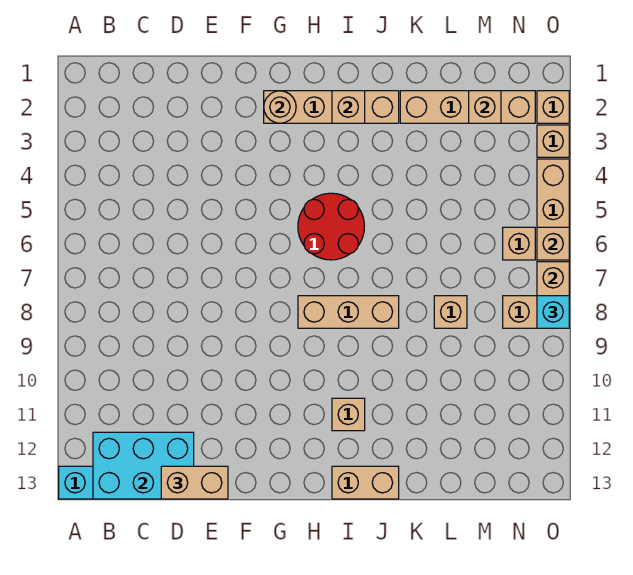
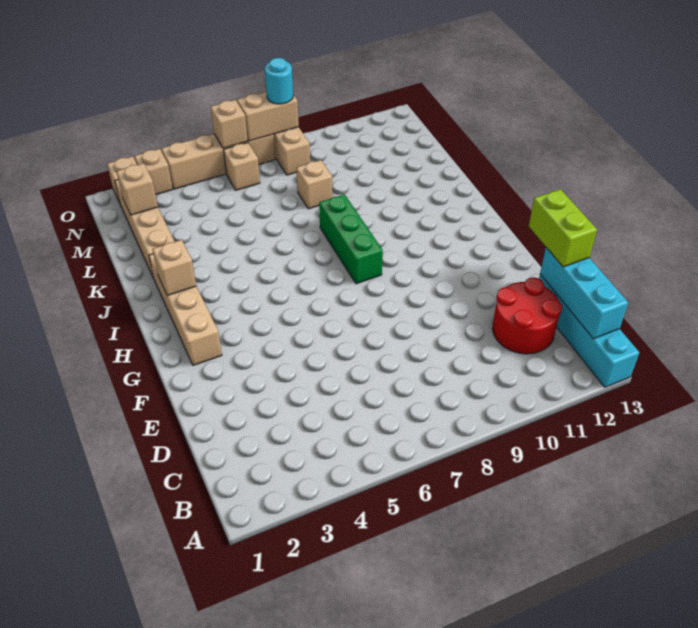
cyan brick B12:D13 level 2 -> cyan brick B13:D13 level 2
tan brick D13:E13 level 3 -> lime brick D13:E13 level 3
tan round brick G2 level 2 -> none
red round brick H5:I6 level 1 -> red round brick C11:D12 level 1
tan brick H8:J8 level 1 -> green brick H8:J8 level 1
tan brick I11 level 1 -> none
tan brick I13:J13 level 1 -> none
cyan brick O8 level 3 -> cyan round brick O8 level 3

